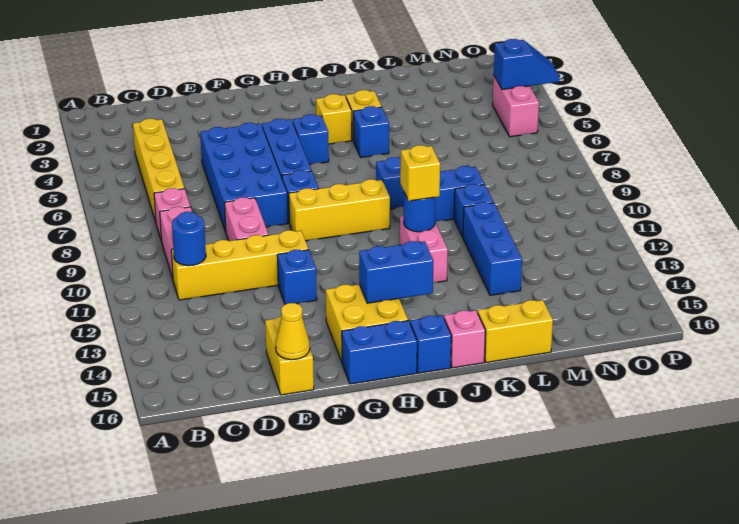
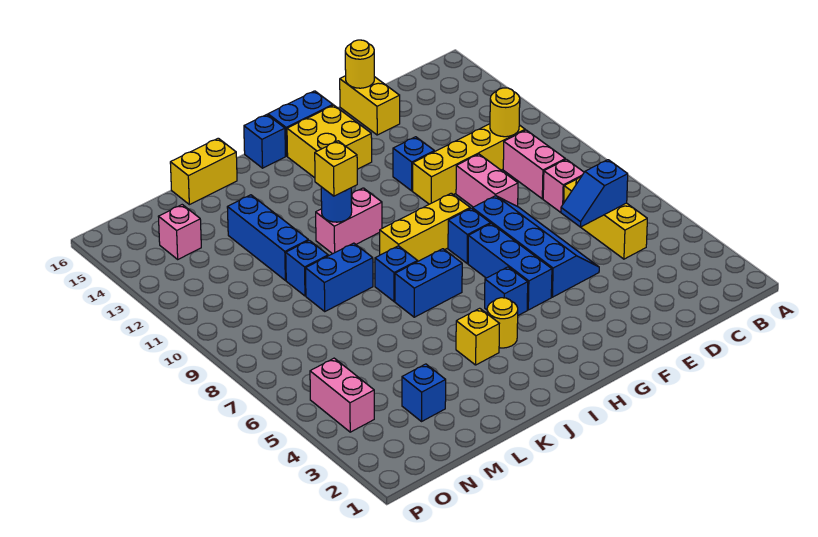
yellow brick C4:C7 level 1 -> yellow brick C5:C7 level 1
blue round brick C11 level 2 -> yellow round brick C11 level 2
blue brick E5:F8 level 1 -> blue slope E5:F8 level 1 top F
yellow cone E16 level 2 -> yellow round brick E16 level 2
blue brick H14:I14 level 2 -> blue brick I7:J7 level 1
yellow brick I4 level 1 -> yellow round brick I4 level 1
blue brick J5 level 1 -> blue brick M3 level 1
pink brick J11:J12 level 1 -> pink brick I11:J11 level 1
pink brick J16 level 1 -> pink brick N14 level 1
blue slope O4:P4 level 2 top O -> blue slope C6:D6 level 2 top C

